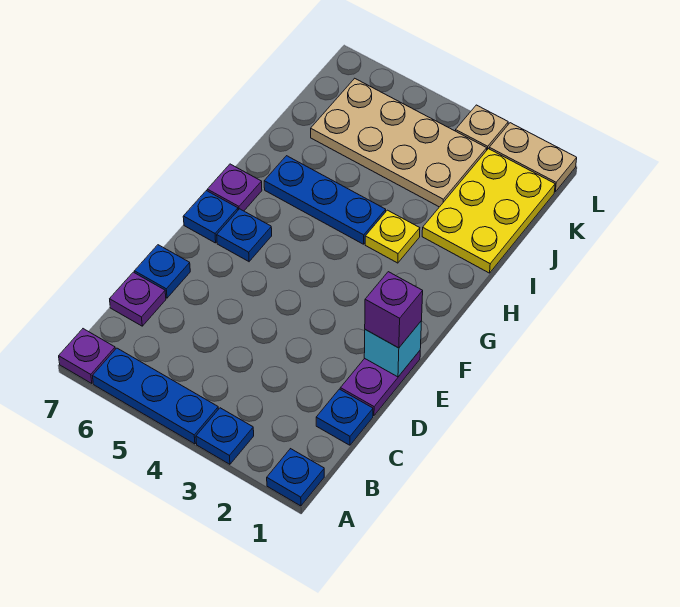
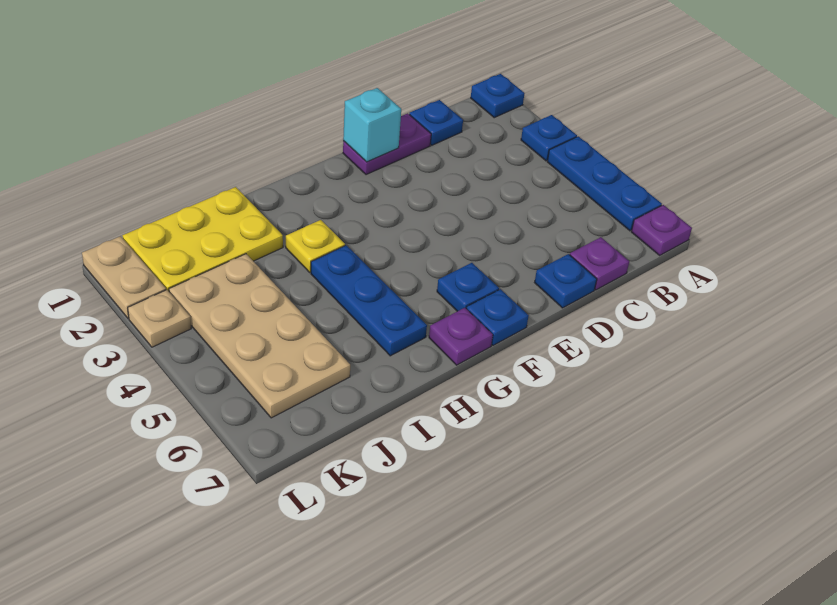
purple brick E1 level 3 -> none

